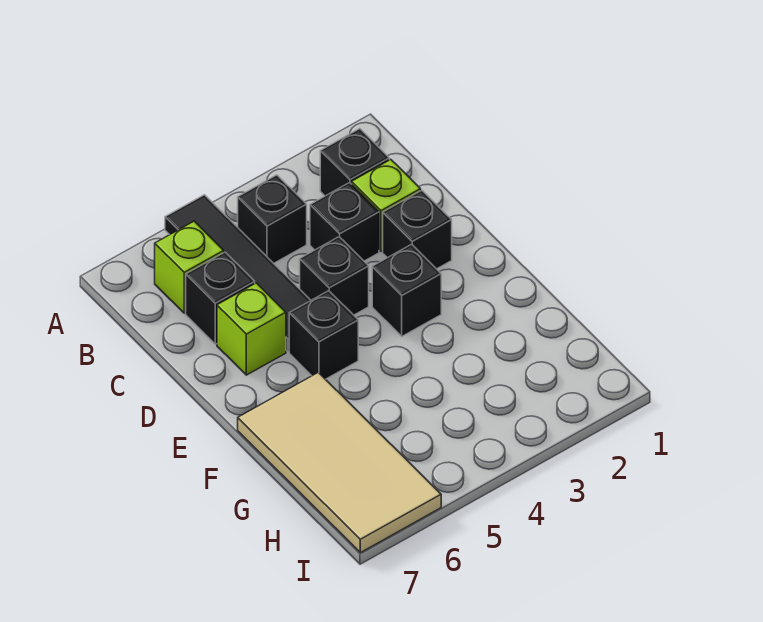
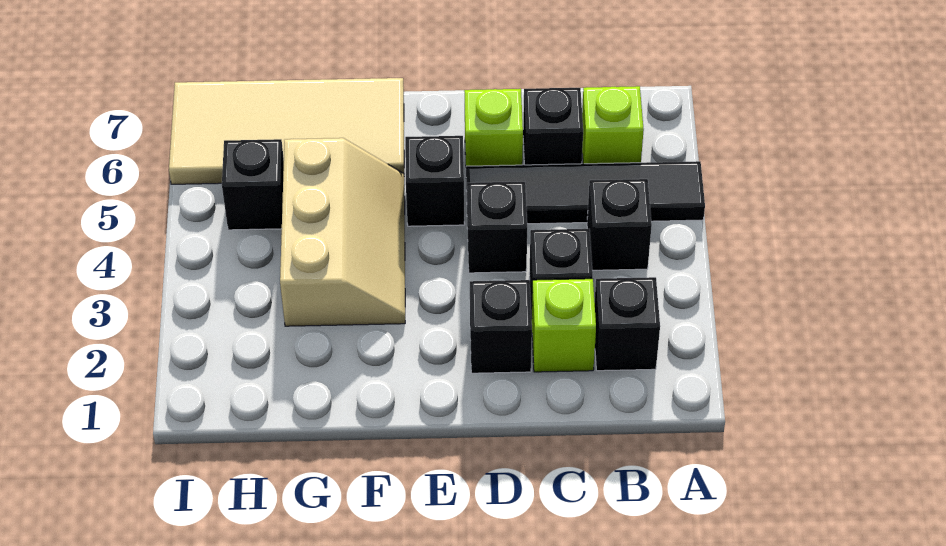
black brick E3 level 1 -> black brick H5 level 1
none -> tan slope F3:G5 level 1 top G

